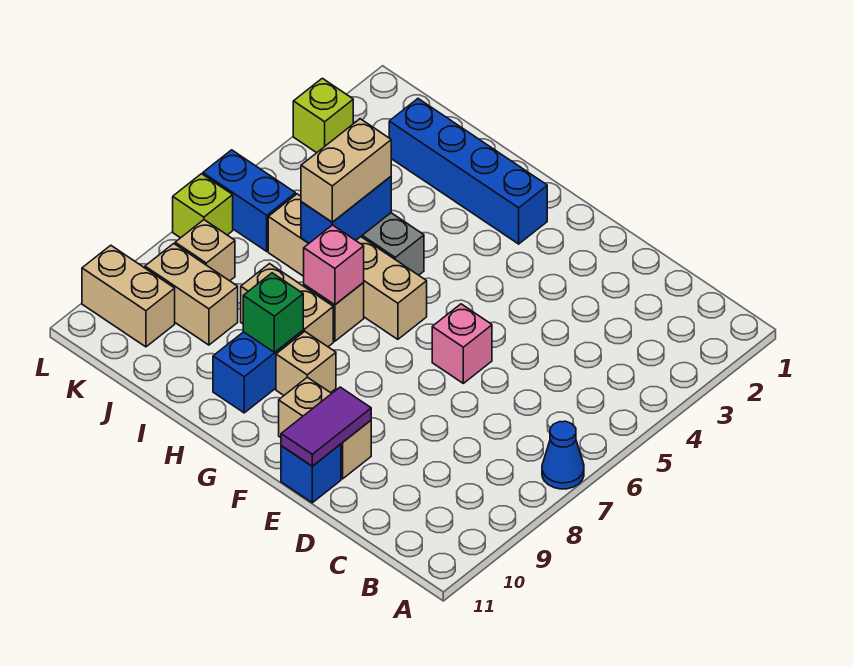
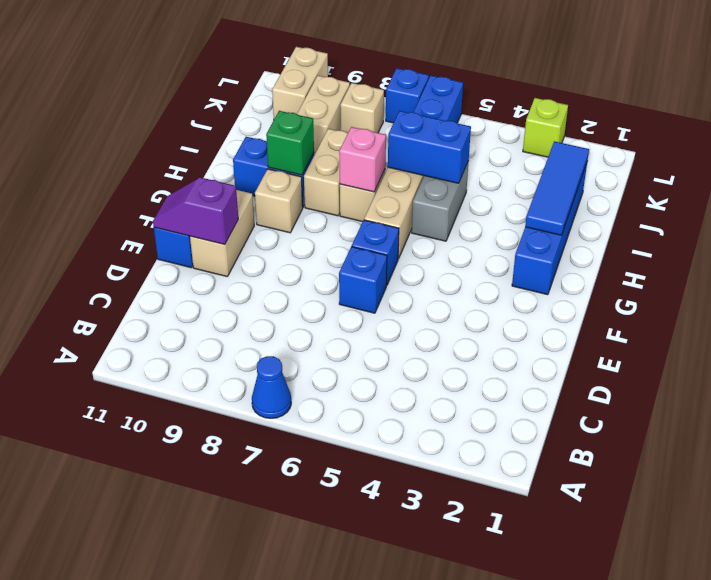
pink brick E6 level 1 -> blue brick E6 level 1
purple tile E10:E11 level 2 -> purple slope E10:E11 level 2 top 10
none -> blue brick F6 level 1
none -> blue tile H2:J2 level 2
tan brick I5:I6 level 3 -> none
lime brick L7 level 1 -> blue brick L7 level 1

